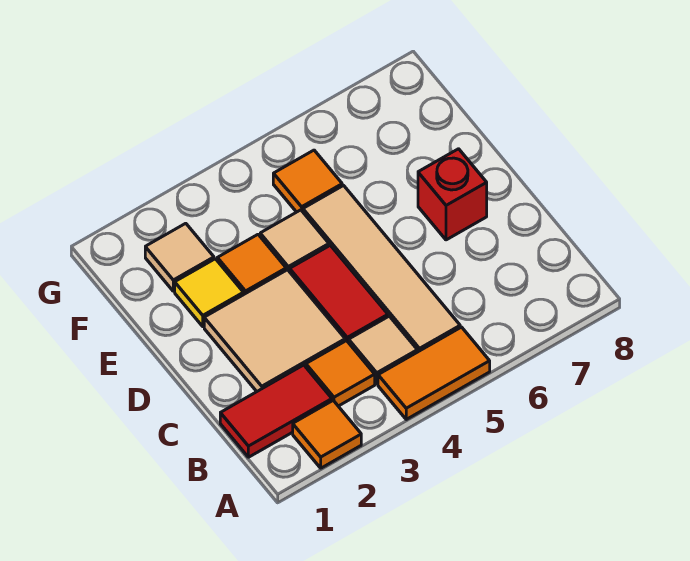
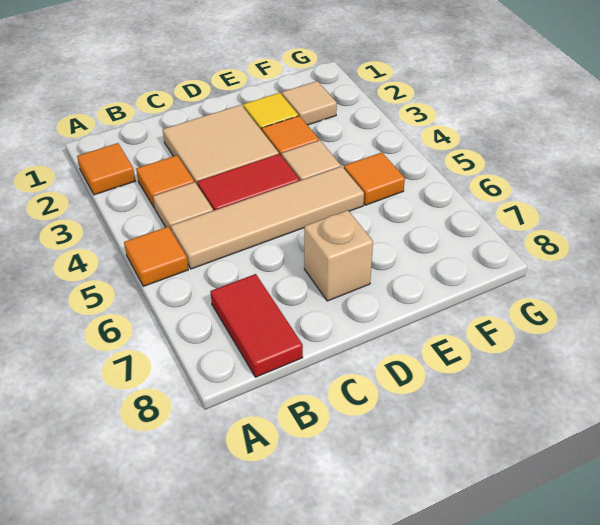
orange tile A4:A5 level 1 -> orange tile A5 level 1
red tile B1:B2 level 1 -> red tile B7:B8 level 1
red brick D7 level 1 -> tan brick D7 level 1

